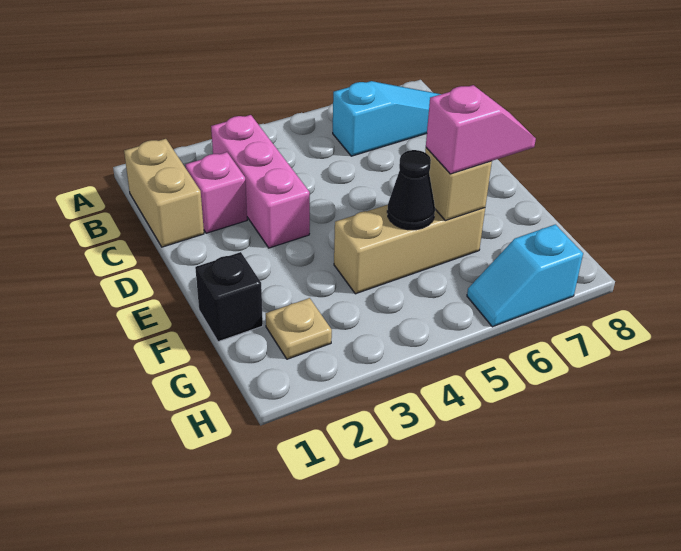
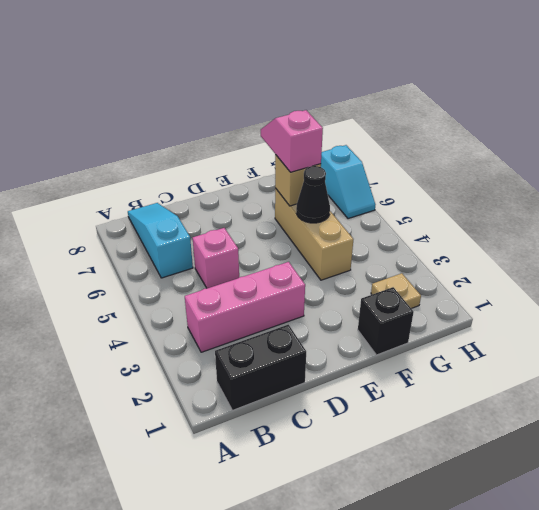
tan brick B1:C1 level 1 -> black brick B1:C1 level 1
pink brick C2 level 1 -> pink brick C5 level 1

